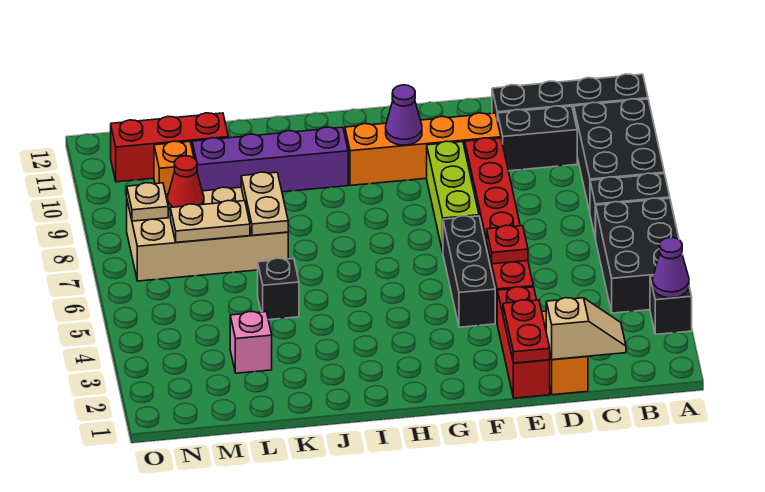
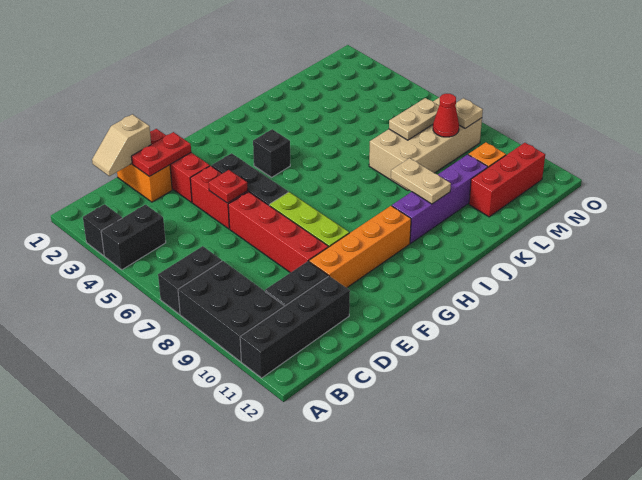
purple cone A3 level 2 -> none
black brick A4:B6 level 1 -> black brick A4:B4 level 1
red plate E1:E2 level 2 -> red plate D2:E2 level 2
purple cone G10 level 2 -> none
black brick K5 level 1 -> black brick H4 level 1
tan plate K7:K8 level 2 -> tan plate J9:J10 level 2
pink brick L3 level 1 -> none

